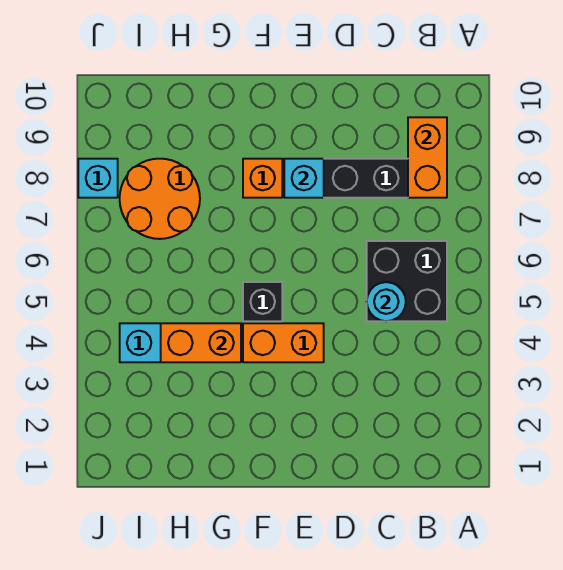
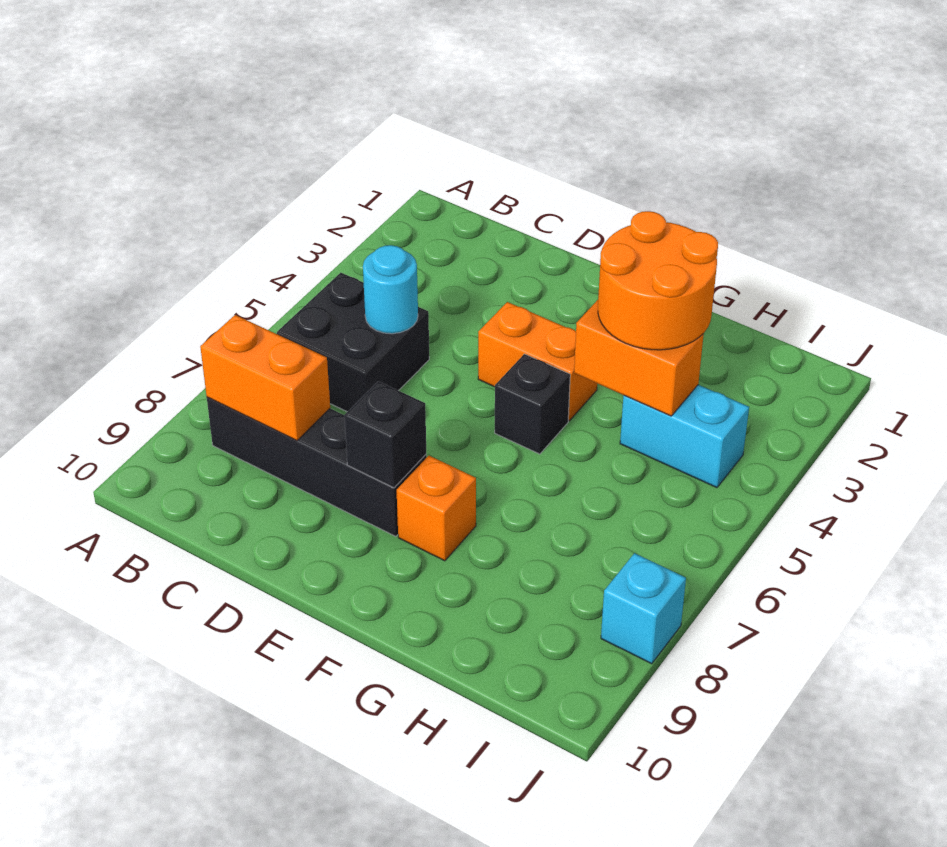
orange brick B8:B9 level 2 -> orange brick B8:C8 level 2
cyan brick E8 level 2 -> black brick E8 level 2
orange round brick H7:I8 level 1 -> orange round brick G3:H4 level 3

